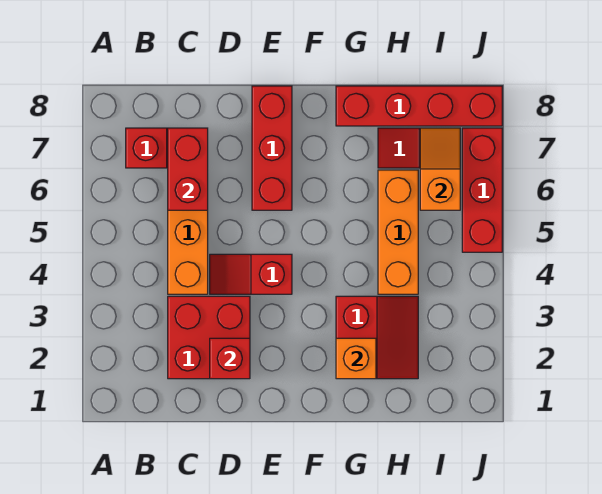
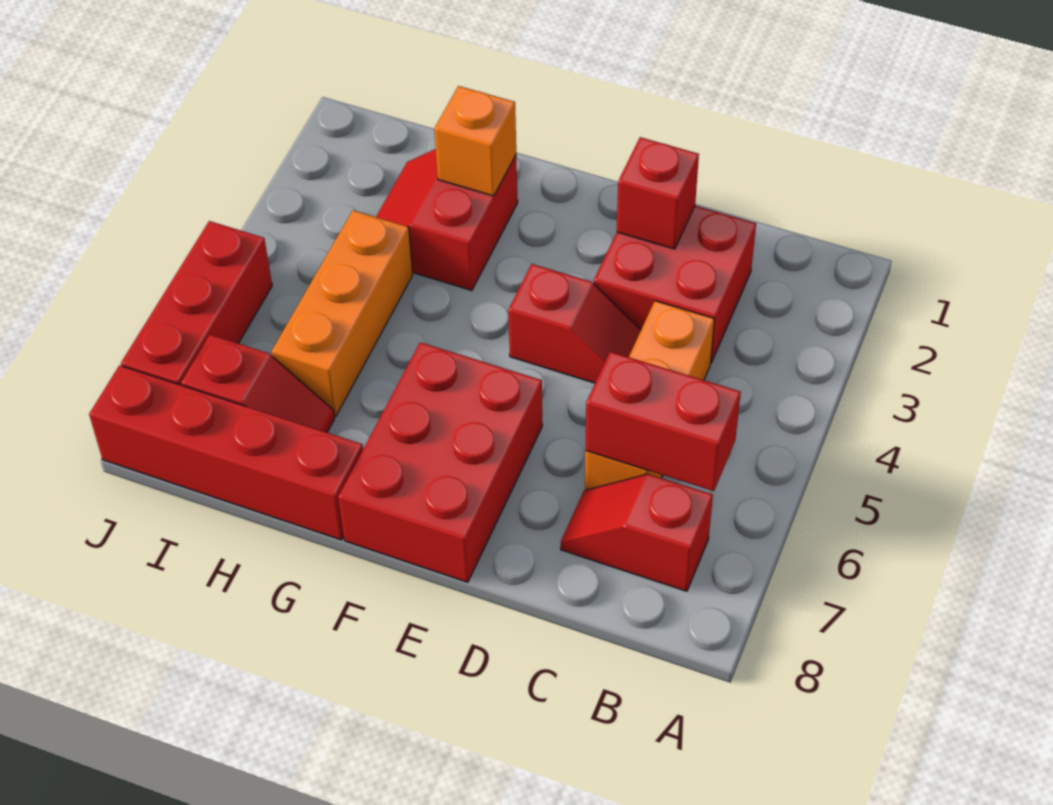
red brick C6:C7 level 2 -> red brick B6:C6 level 2
red brick E6:E8 level 1 -> red brick E6:F8 level 1
orange slope I6:I7 level 2 top 6 -> none

